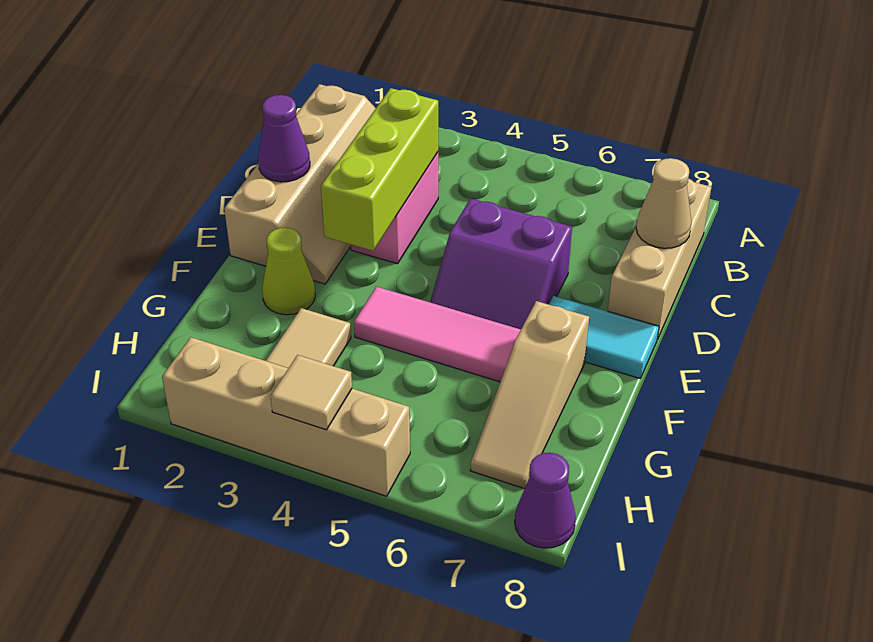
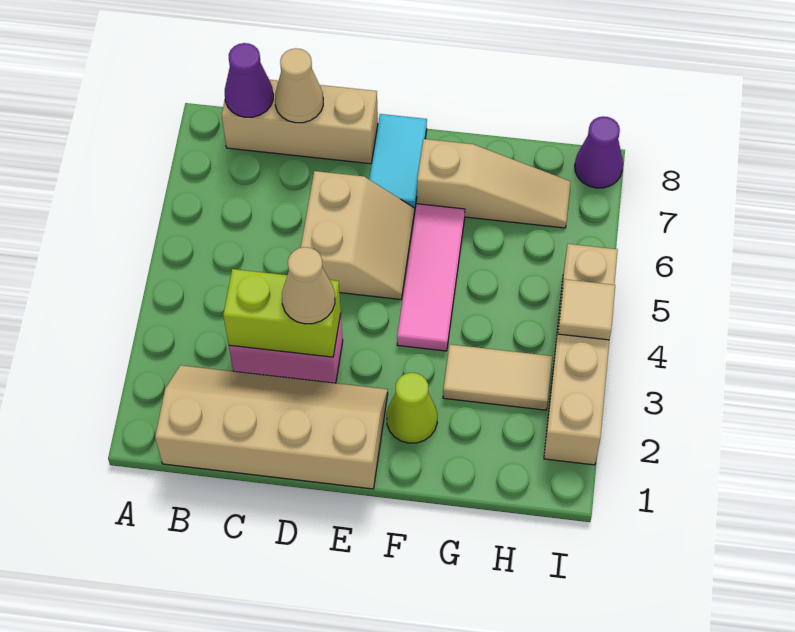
lime brick C3:E3 level 2 -> lime brick C3:D3 level 2
purple cone D1 level 2 -> purple cone B8 level 2
none -> tan cone D3 level 3
purple slope D5:E6 level 1 top D -> tan slope D5:E6 level 1 top D

